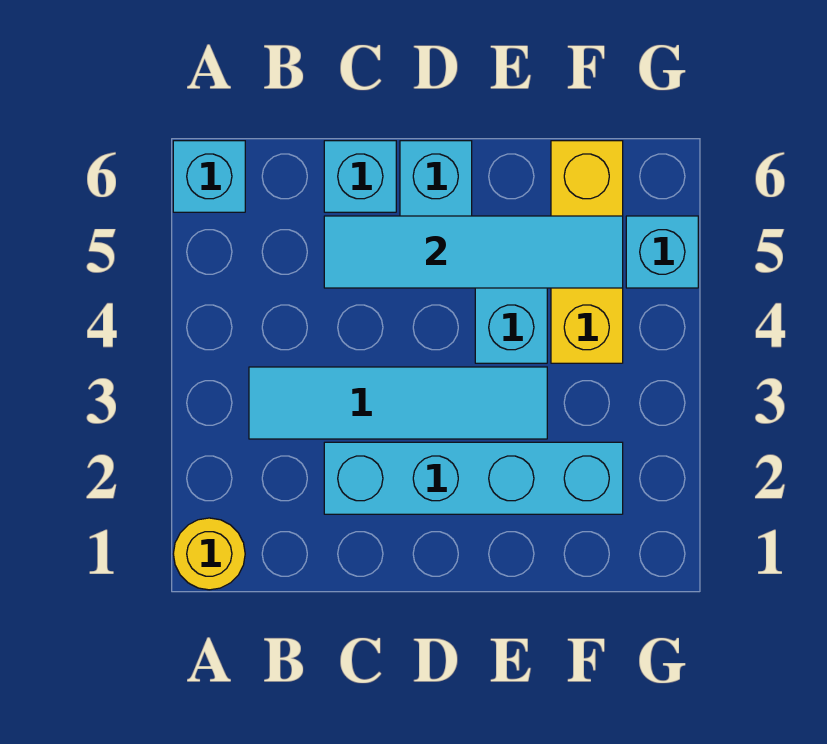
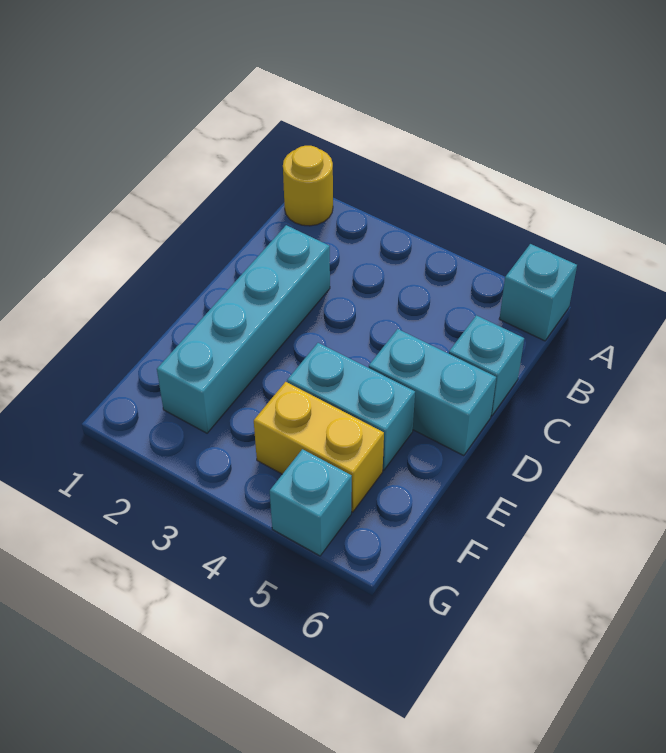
cyan tile B3:E3 level 1 -> none
cyan tile C5:F5 level 2 -> none
yellow brick F4:F6 level 1 -> yellow brick F4:F5 level 1

